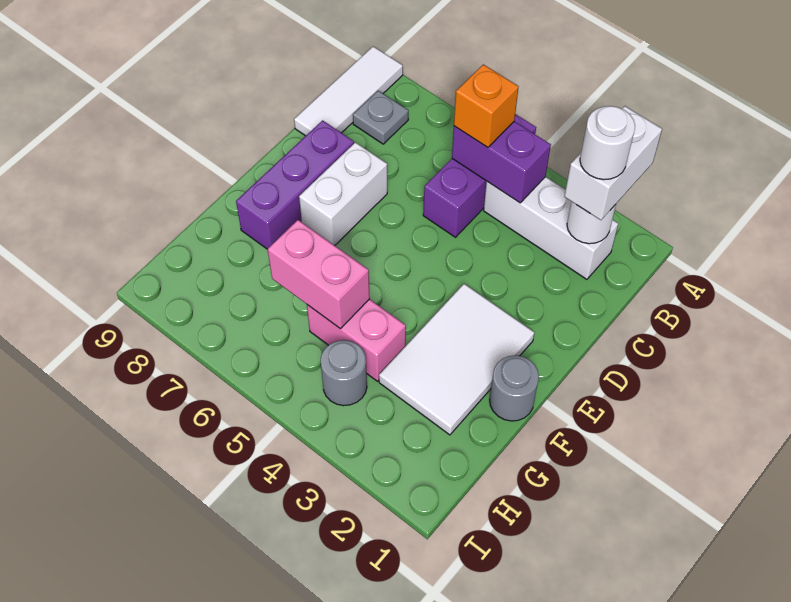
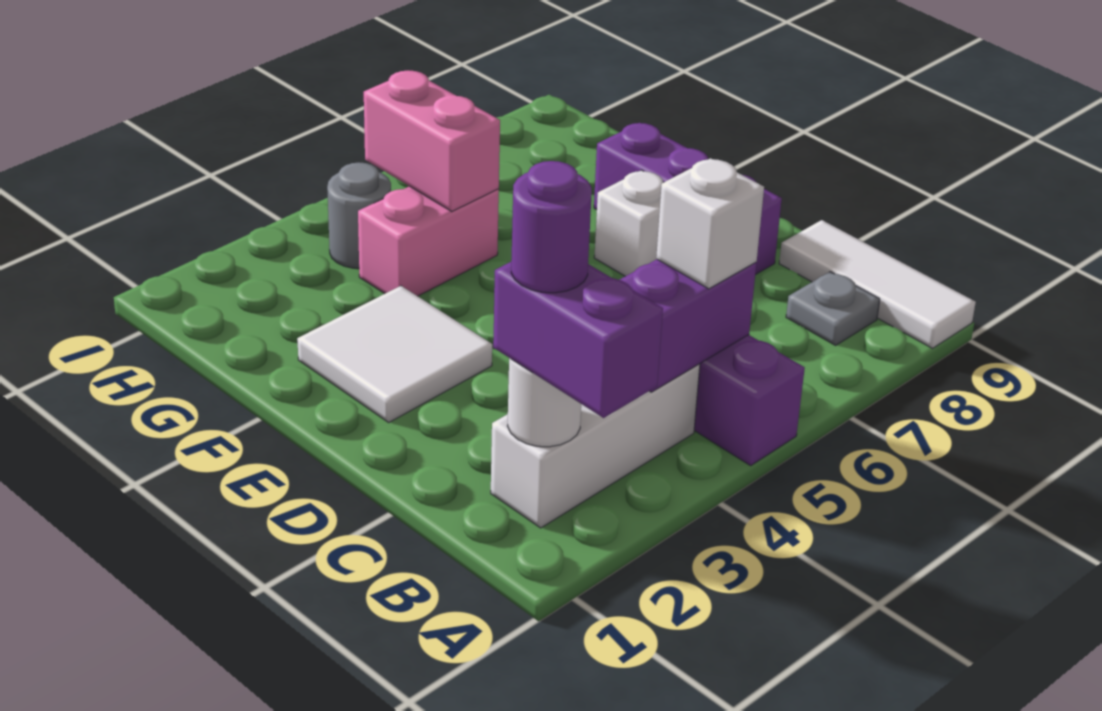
white brick A2:B2 level 3 -> purple brick A2:B2 level 3
white round brick B2 level 4 -> purple round brick B2 level 4
orange brick B5 level 3 -> white brick B5 level 3
white brick D7:E7 level 1 -> white brick E7 level 1
white tile E2:G3 level 1 -> white tile E2:F3 level 1
grey round brick F1 level 1 -> none
pink brick G5:G6 level 2 -> pink brick G5:H5 level 2

